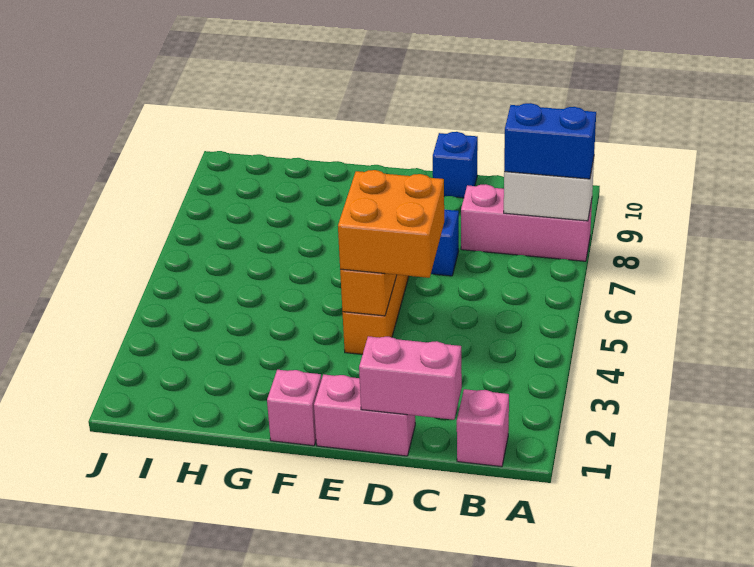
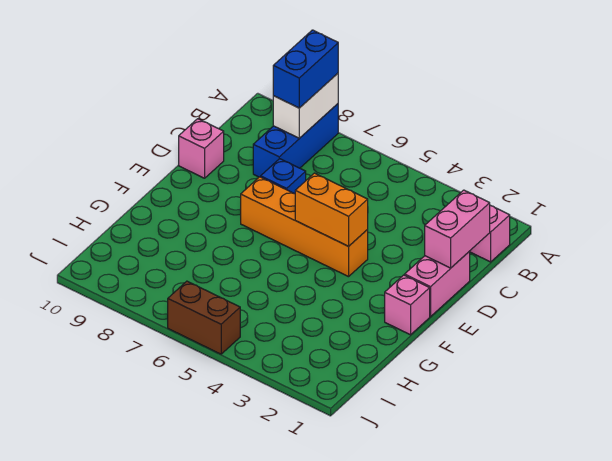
pink brick A8:C8 level 1 -> blue brick A8:C8 level 1
orange brick D4:E5 level 3 -> none
blue brick D10 level 1 -> pink brick D10 level 1
none -> brown brick J5:J6 level 1

